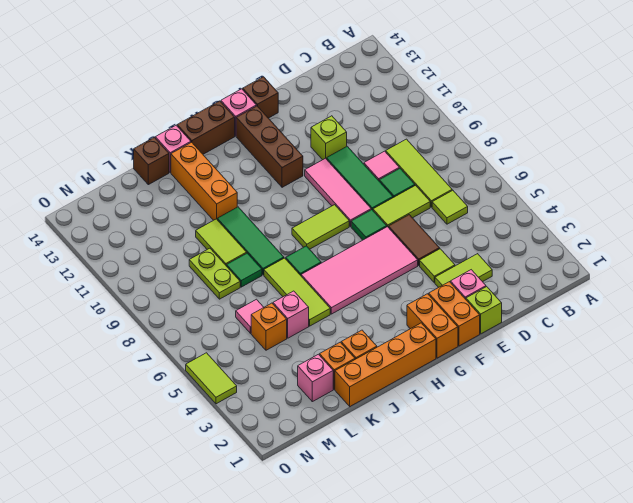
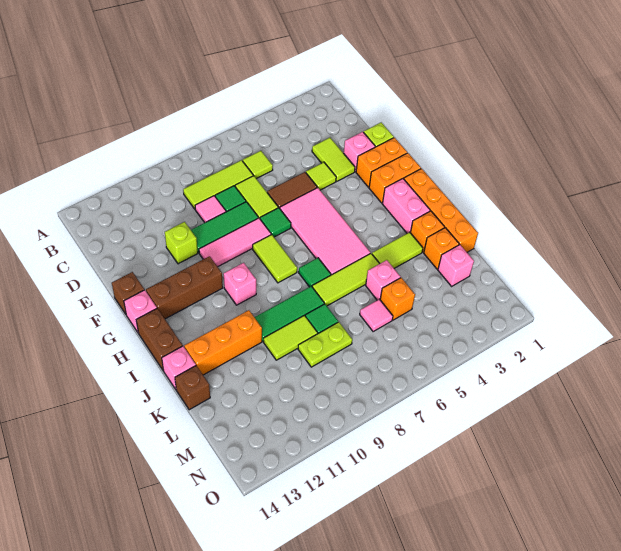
none -> pink brick H2:I2 level 1
none -> pink brick H10 level 1
lime tile O4:O5 level 1 -> lime tile J3:J4 level 1

